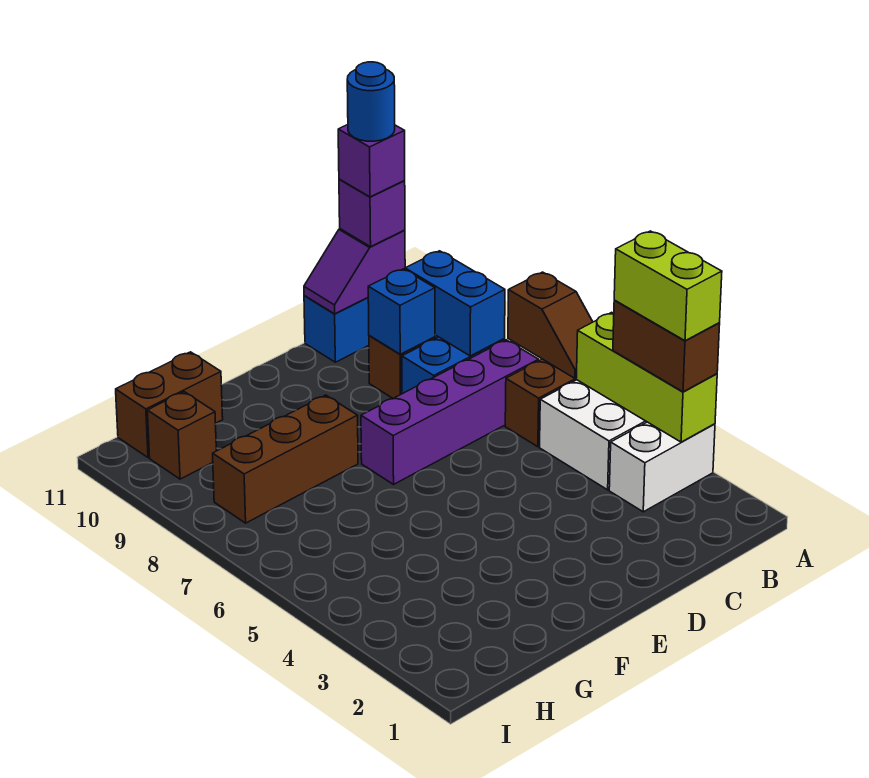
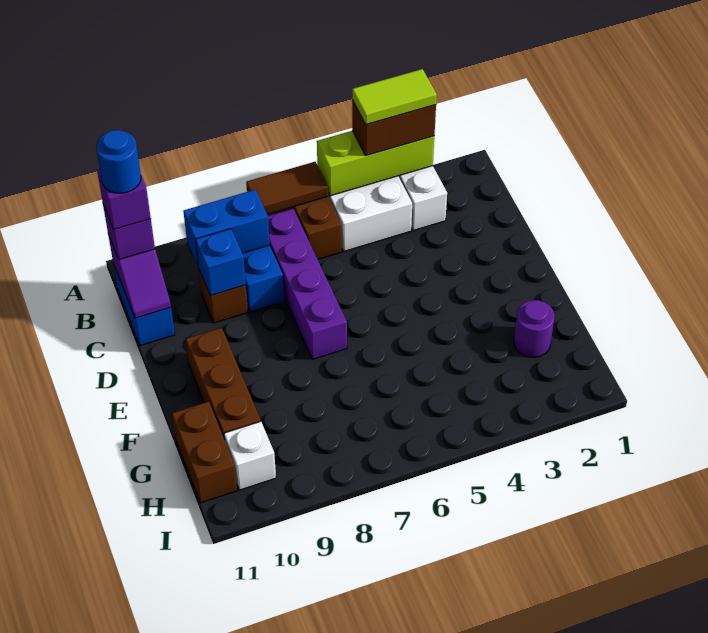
lime brick A3:A4 level 4 -> lime tile A3:A4 level 4
brown slope A6:A7 level 2 top 7 -> brown tile A6:A7 level 2
brown brick F8:H8 level 1 -> brown brick E10:G10 level 1
none -> purple round brick G2 level 1
brown brick H10 level 1 -> white brick H10 level 1

